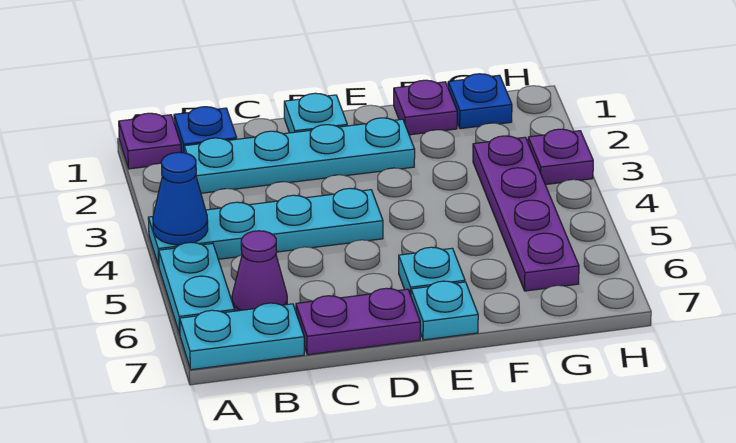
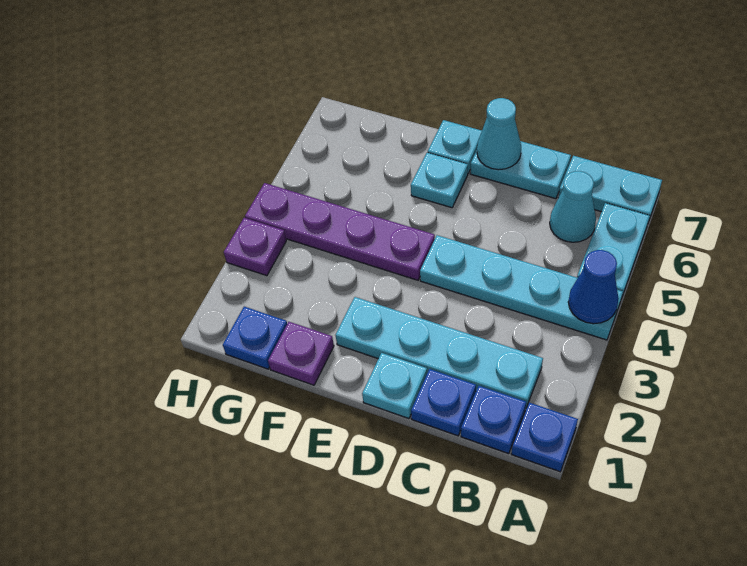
purple plate A1 level 1 -> blue plate A1 level 1
purple cone B6 level 1 -> cyan cone B6 level 1
none -> blue plate C1 level 1
purple plate C7:D7 level 1 -> cyan plate C7:D7 level 1
none -> cyan cone D7 level 2
purple plate G3:G6 level 1 -> purple plate E4:H4 level 1

